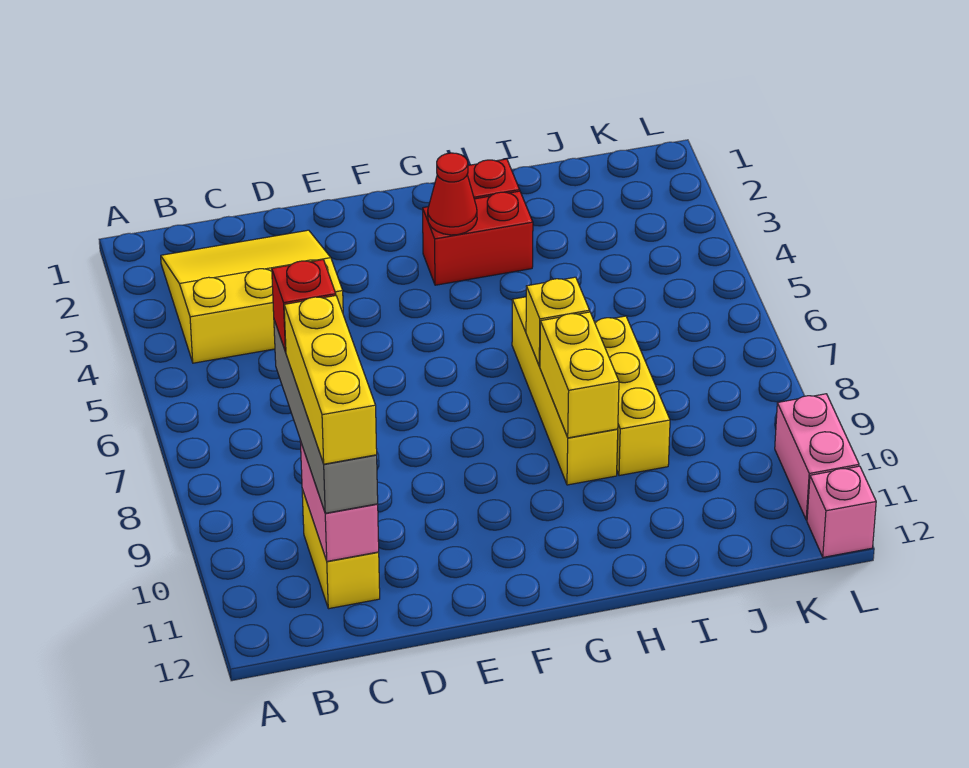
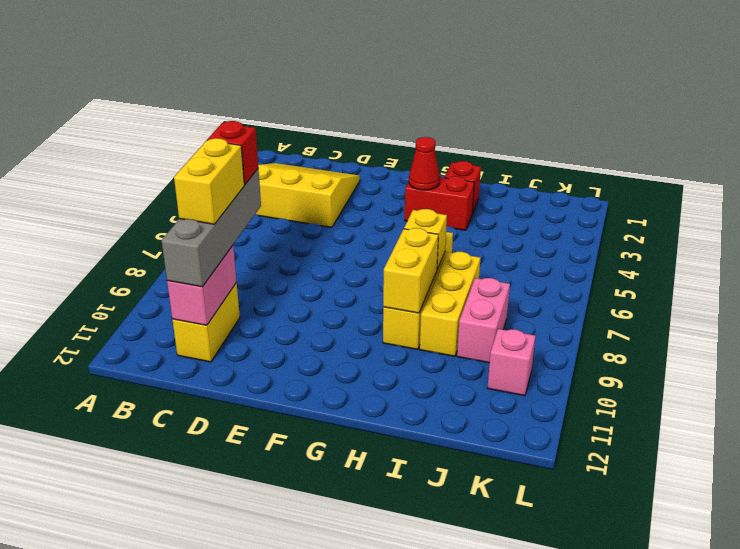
yellow brick C9:C11 level 4 -> yellow brick C9:C10 level 4
pink brick L10:L11 level 1 -> pink brick J8:J9 level 1
pink brick L12 level 1 -> pink brick K10 level 1

